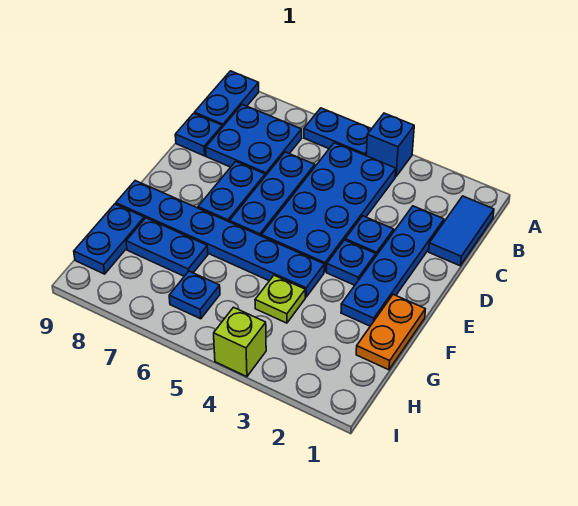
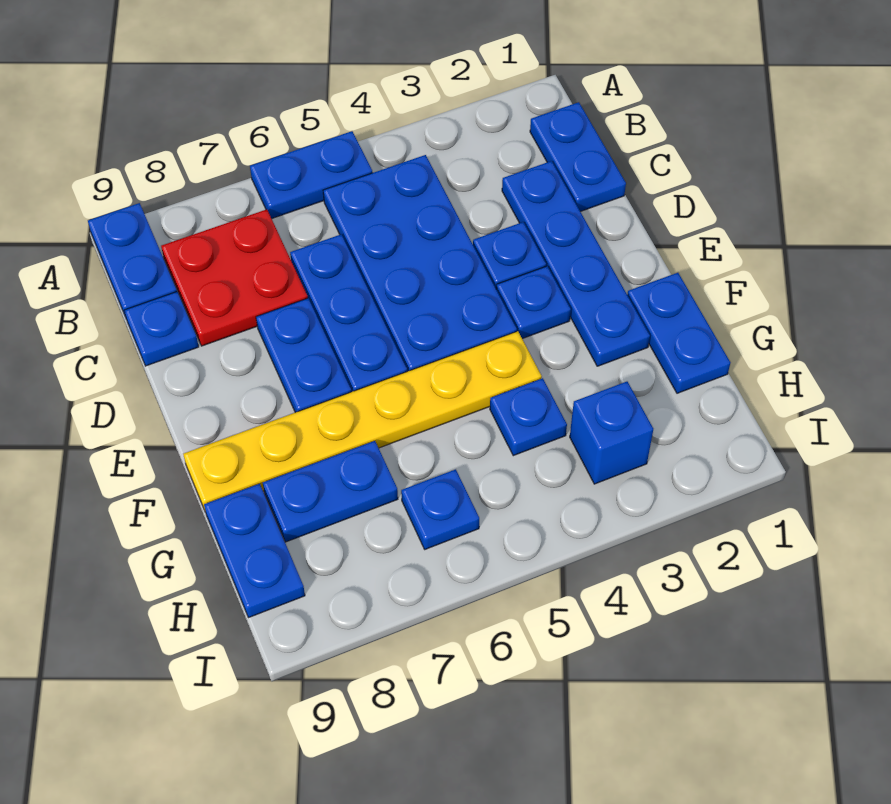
blue brick A4 level 1 -> blue brick H3 level 1
blue tile B1:C1 level 1 -> blue plate B1:C1 level 1
blue plate B7:C8 level 1 -> red plate B7:C8 level 1
orange plate F1:G1 level 1 -> blue plate F1:G1 level 1
blue plate F4:F9 level 1 -> yellow plate F4:F9 level 1
lime plate G4 level 1 -> blue plate G4 level 1
lime brick I4 level 1 -> none

